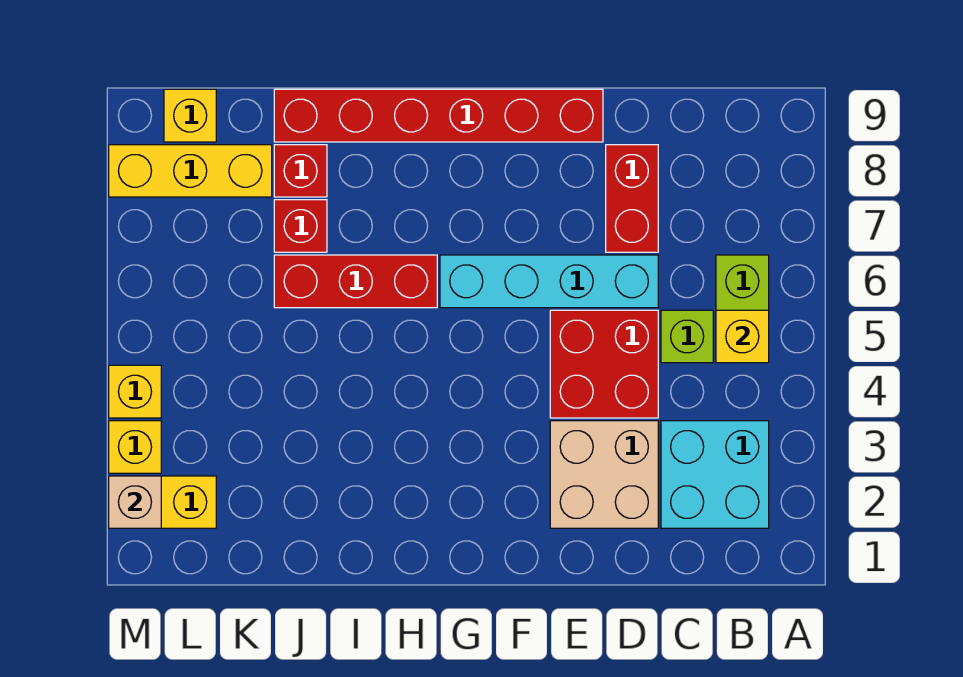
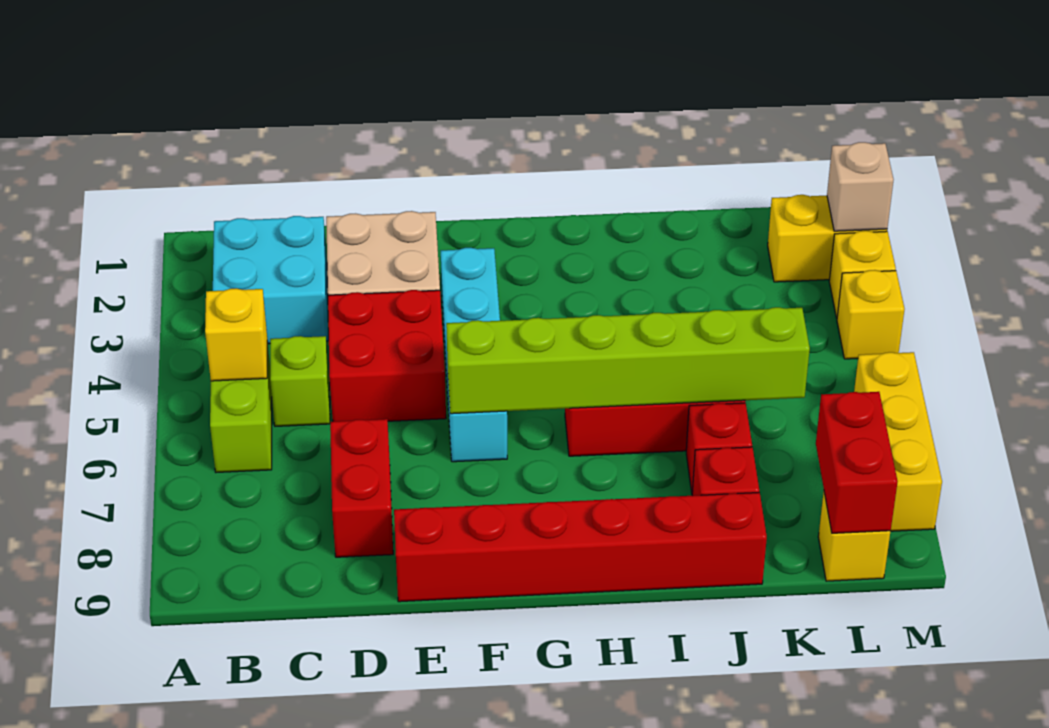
cyan brick D6:G6 level 1 -> cyan brick F3:F6 level 1
none -> lime brick F6:K6 level 2
yellow brick K8:M8 level 1 -> yellow brick M6:M8 level 1
none -> red brick L8:L9 level 2

